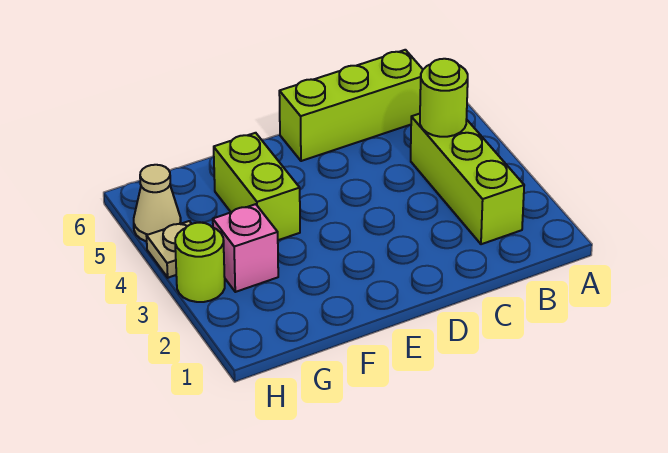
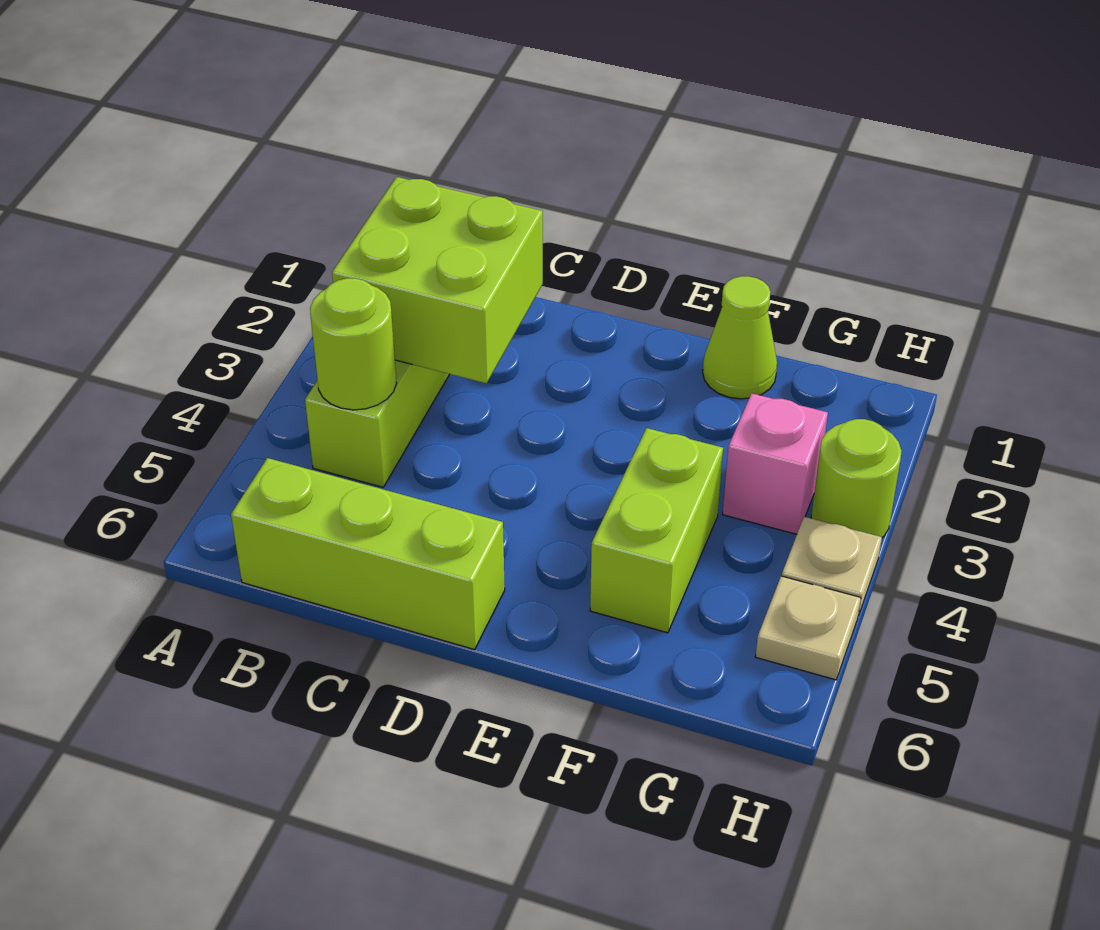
none -> lime brick B2:C3 level 2
none -> lime cone F1 level 1
tan cone H5 level 1 -> tan plate H5 level 1

